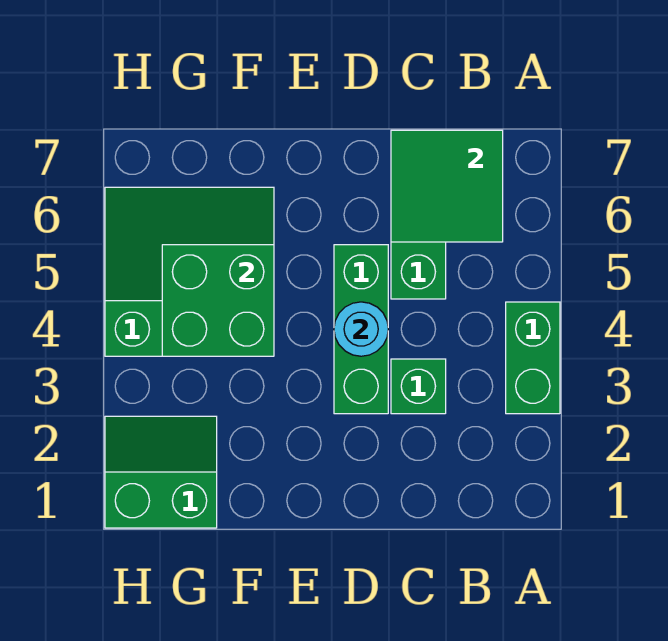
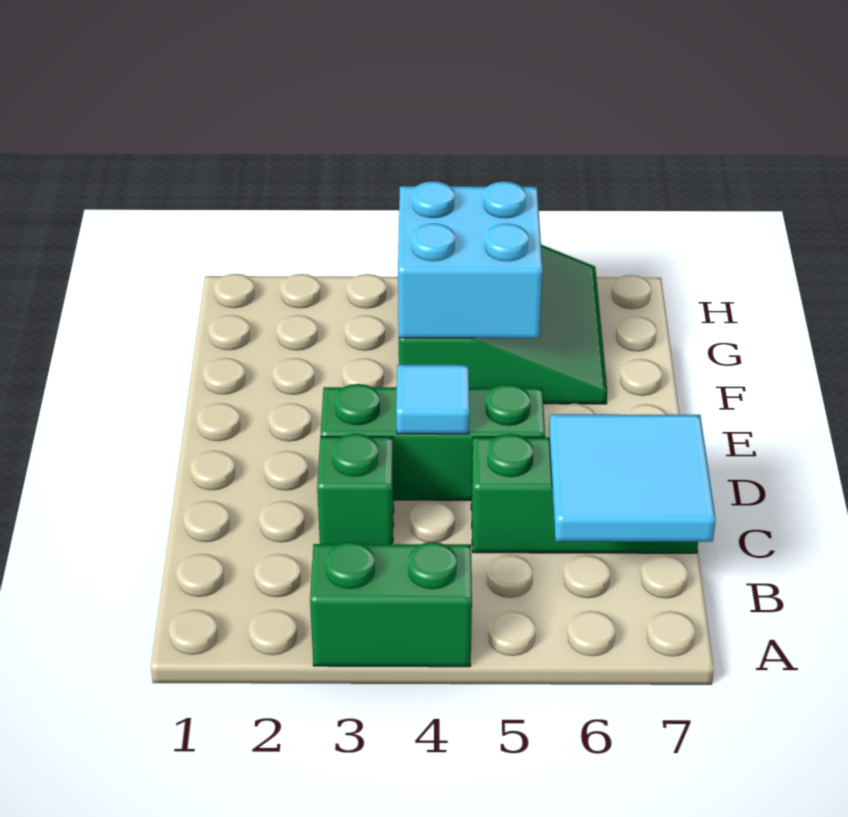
green tile B6:C7 level 2 -> cyan tile B6:C7 level 2
cyan round brick D4 level 2 -> cyan tile D4 level 2
green brick F4:G5 level 2 -> cyan brick F4:G5 level 2
green slope G1:H2 level 1 top 1 -> none

